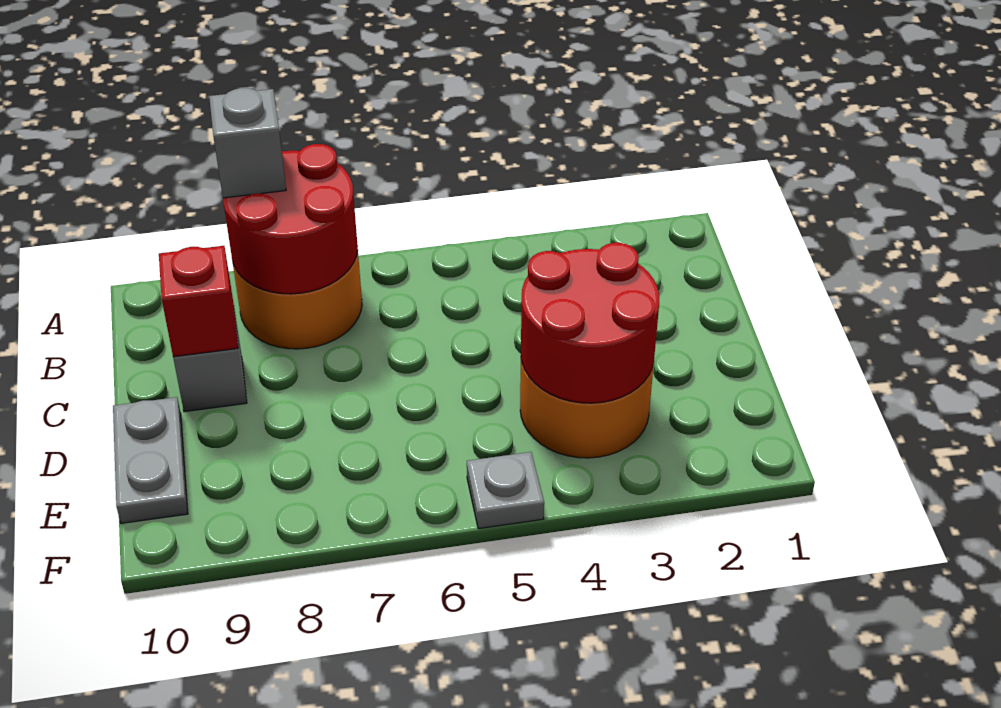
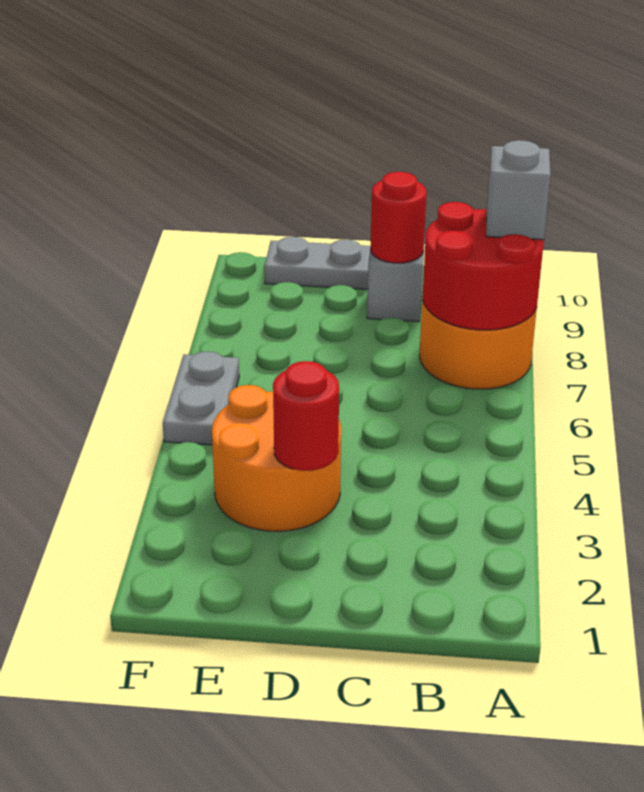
red brick C9 level 2 -> red round brick C9 level 2
red round brick D3:E4 level 2 -> red round brick D3 level 2
grey plate F5 level 1 -> grey plate F5:F6 level 1

